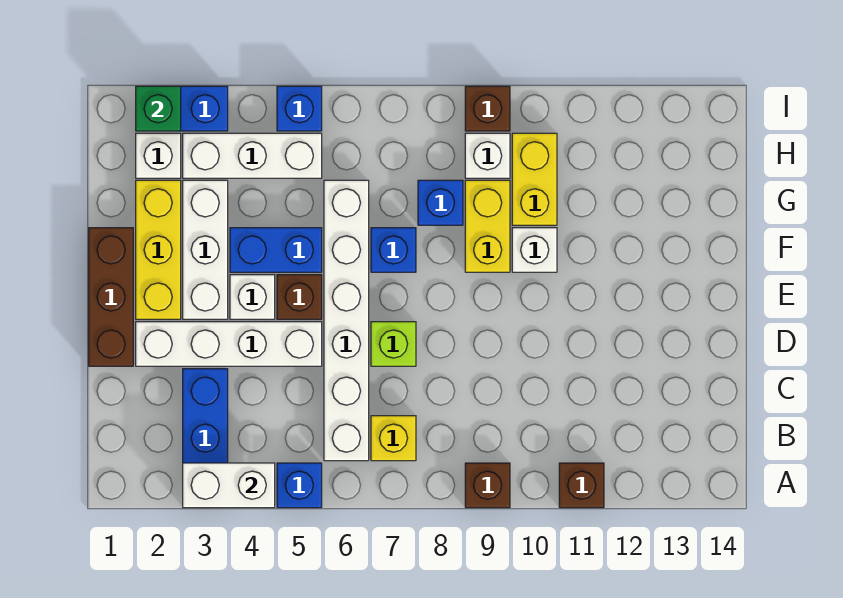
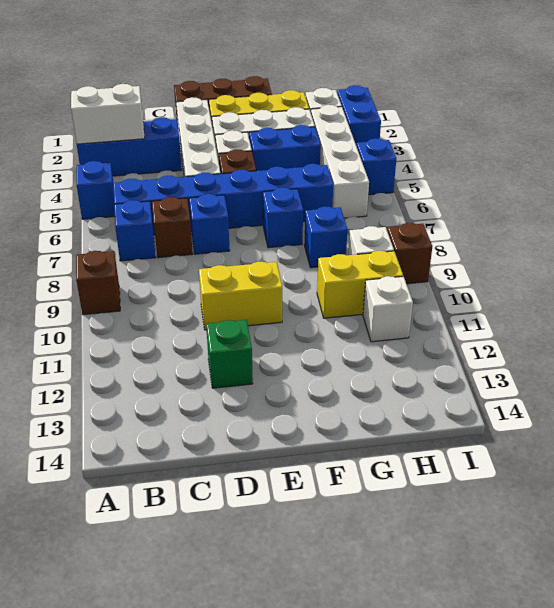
white brick A3:A4 level 2 -> white brick A3:B3 level 2
brown brick A11 level 1 -> brown brick C7 level 1
white brick B6:G6 level 1 -> blue brick B6:G6 level 1
yellow brick B7 level 1 -> blue brick B7 level 1
lime brick D7 level 1 -> blue brick D7 level 1
blue brick F4:F5 level 1 -> blue brick F4:G4 level 1
yellow brick F9:G9 level 1 -> yellow brick D10:E10 level 1
white brick F10 level 1 -> white brick H11 level 1
white brick H3:H5 level 1 -> white brick H3:H6 level 1
green brick I2 level 2 -> green brick D12 level 1

